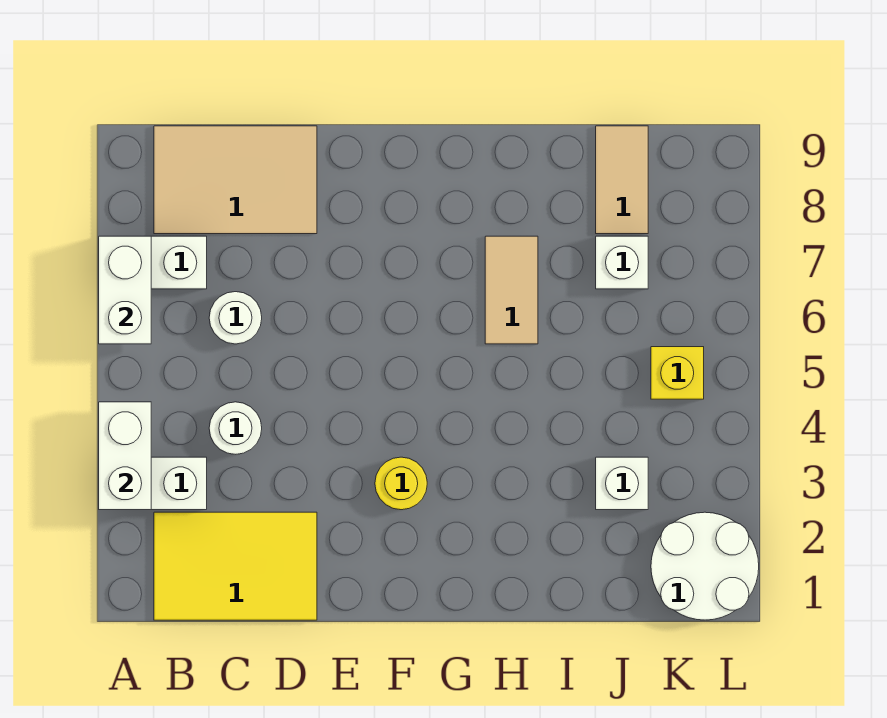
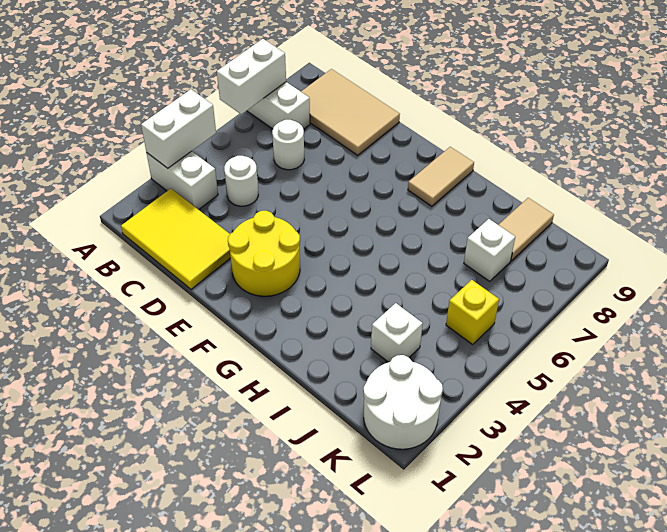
yellow round brick F3 level 1 -> yellow round brick E2:F3 level 1
tan tile H6:H7 level 1 -> tan tile G8:G9 level 1

